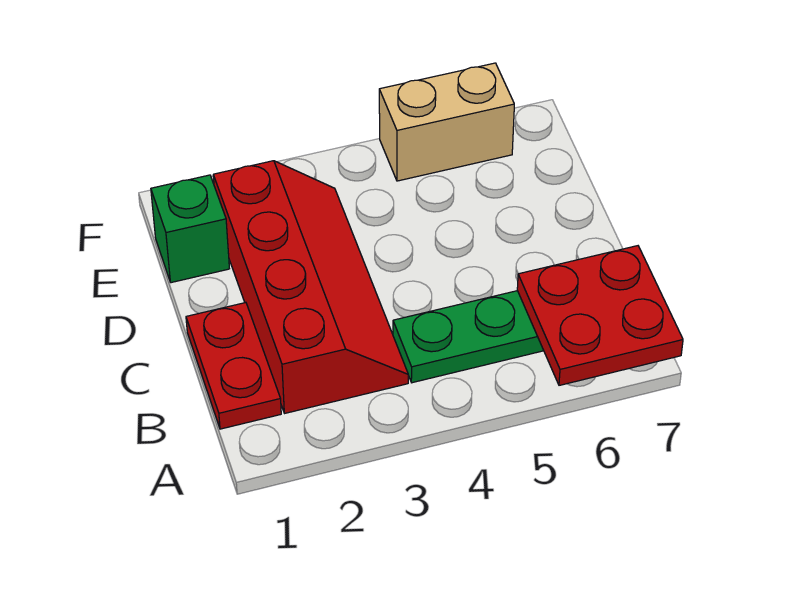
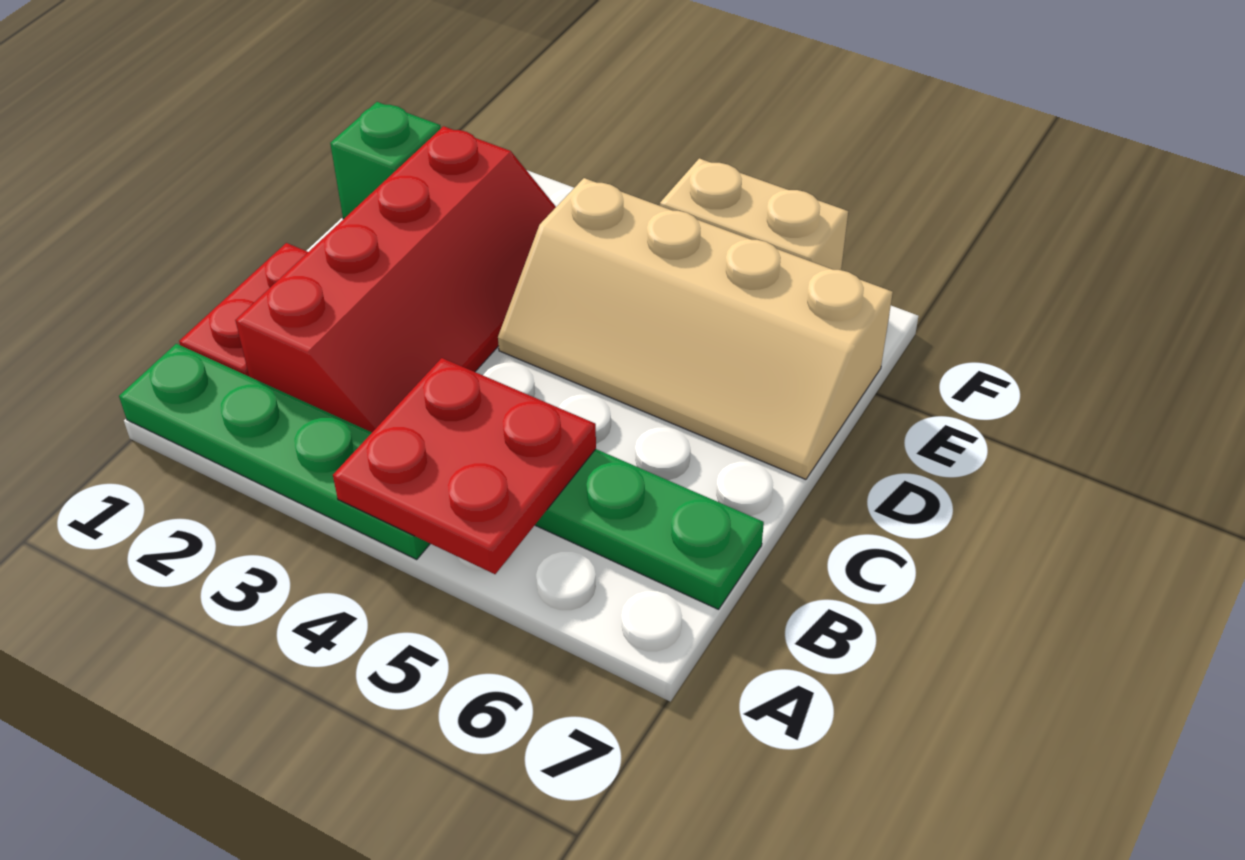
none -> green plate A1:A4 level 1
red plate A6:B7 level 2 -> red plate A4:B5 level 2
none -> tan slope D4:E7 level 1 top E

